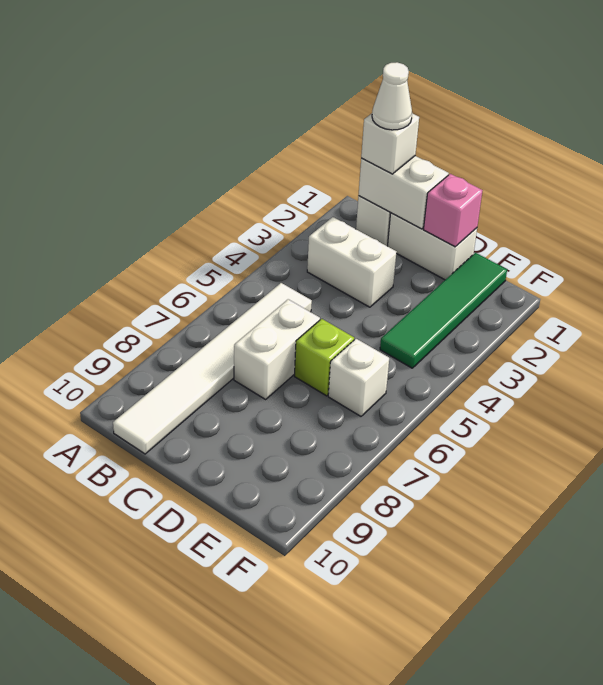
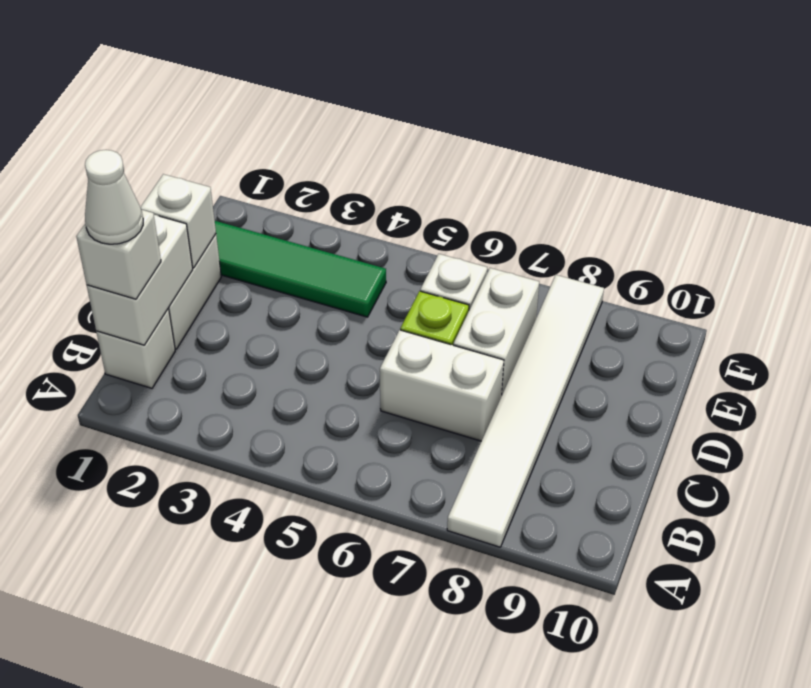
white brick B3:C3 level 1 -> white brick D7:E7 level 1
white tile B5:B10 level 1 -> white tile A8:F8 level 1
pink brick D1 level 2 -> white brick D1 level 2

